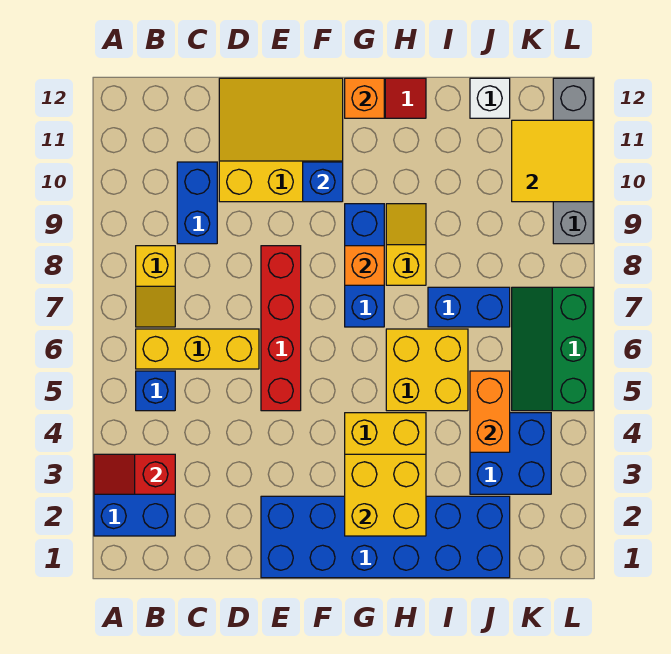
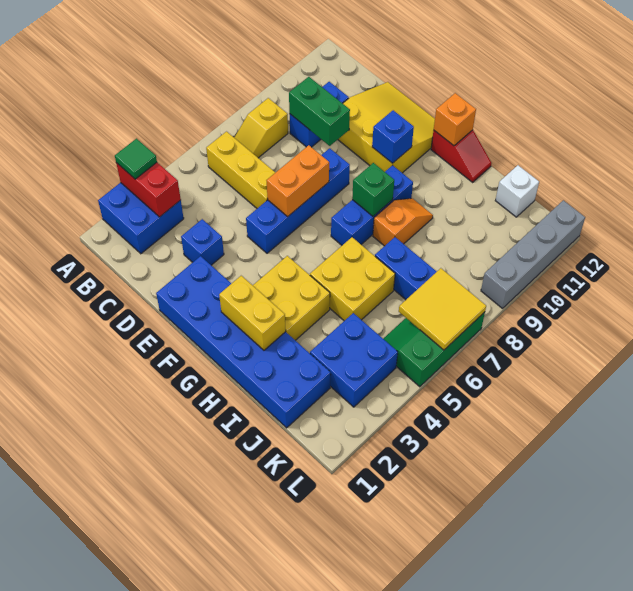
red slope A3:B3 level 2 top B -> red brick A3:B3 level 2
none -> green tile A3 level 3
blue brick B5 level 1 -> blue brick D3 level 1
none -> green brick C9:D9 level 2
red brick E5:E8 level 1 -> blue brick E5:E8 level 1
yellow brick G2:H3 level 2 -> yellow brick G2:H2 level 2
orange brick G8 level 2 -> green brick G8 level 2
yellow slope H8:H9 level 1 top 8 -> orange slope H8:H9 level 1 top 8
orange brick J4:J5 level 2 -> orange brick E6:E7 level 2
yellow tile K10:L11 level 2 -> yellow tile K6:L7 level 2

